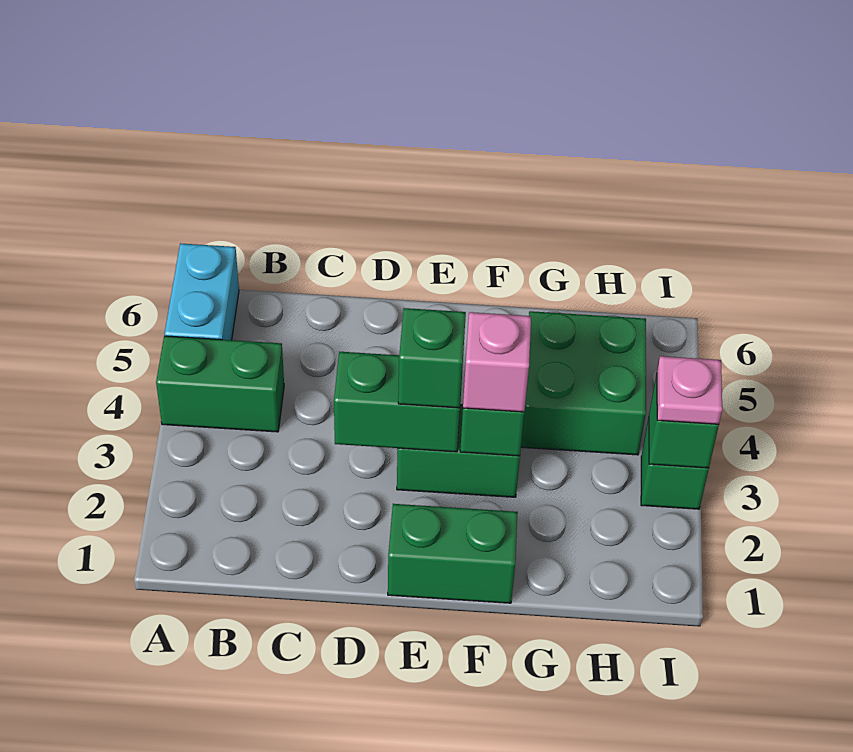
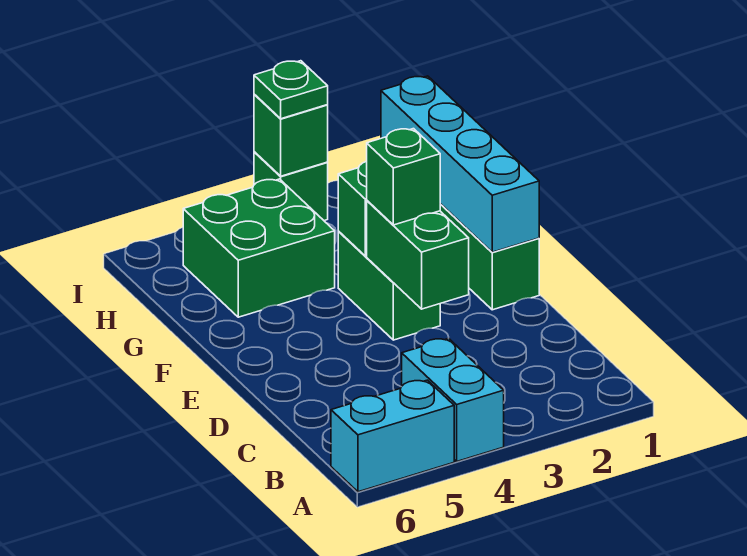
green brick A4:B4 level 1 -> cyan brick A4:B4 level 1
none -> cyan brick E1:H1 level 2
pink brick F3 level 3 -> none
pink plate I3 level 3 -> green plate I3 level 3

